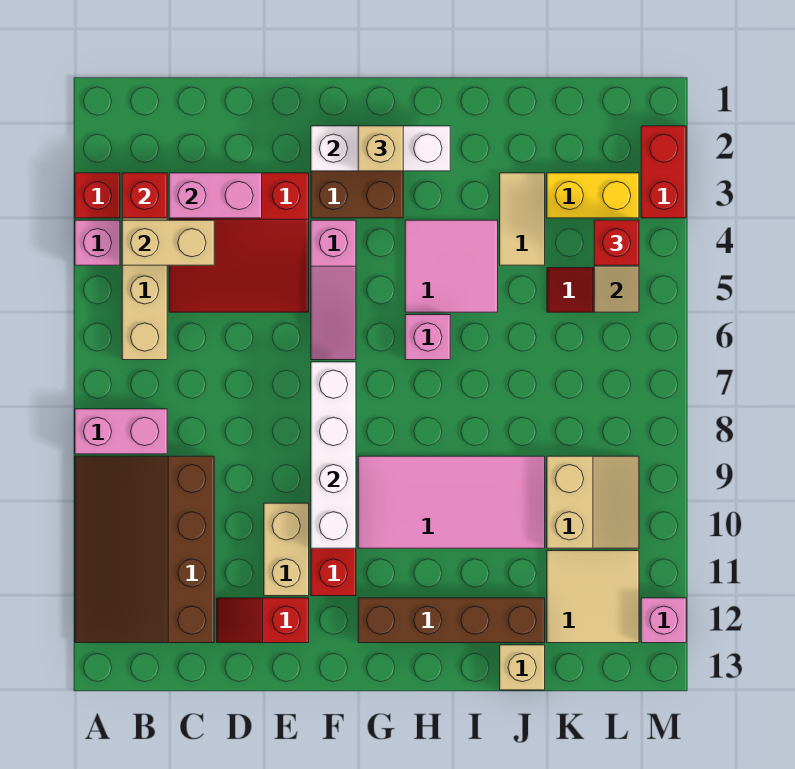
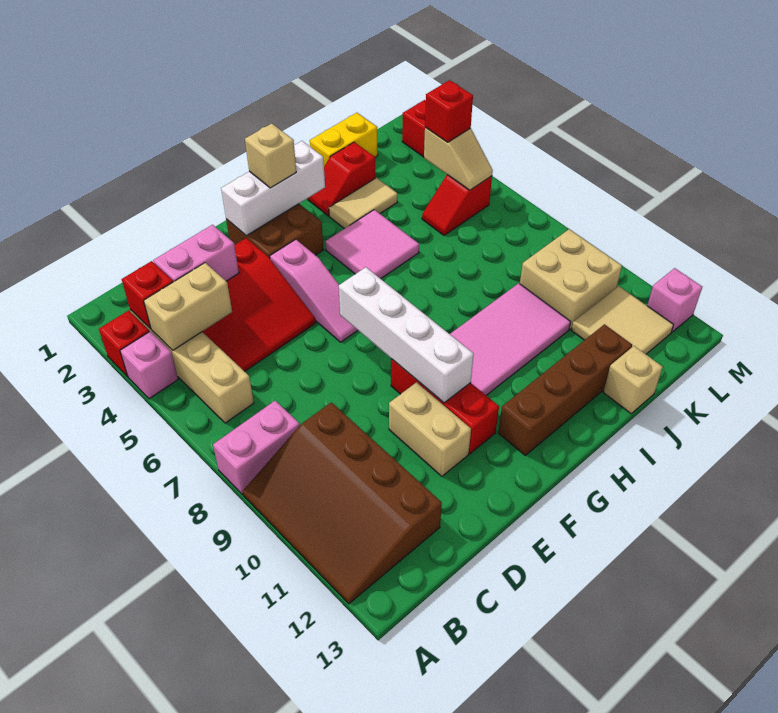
red slope D12:E12 level 1 top E -> red slope I2:J2 level 1 top J
pink brick H6 level 1 -> none
tan tile J3:J4 level 1 -> tan tile I3:J3 level 1
yellow brick K3:L3 level 1 -> yellow brick J1:K1 level 1
tan slope K9:L10 level 1 top K -> tan brick K9:L10 level 1

